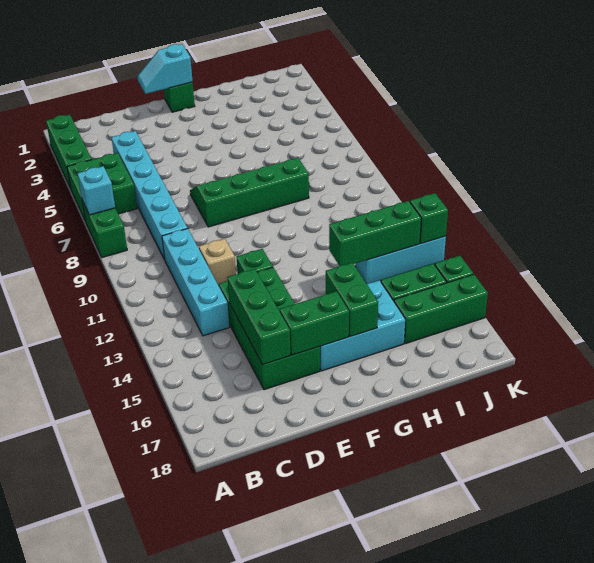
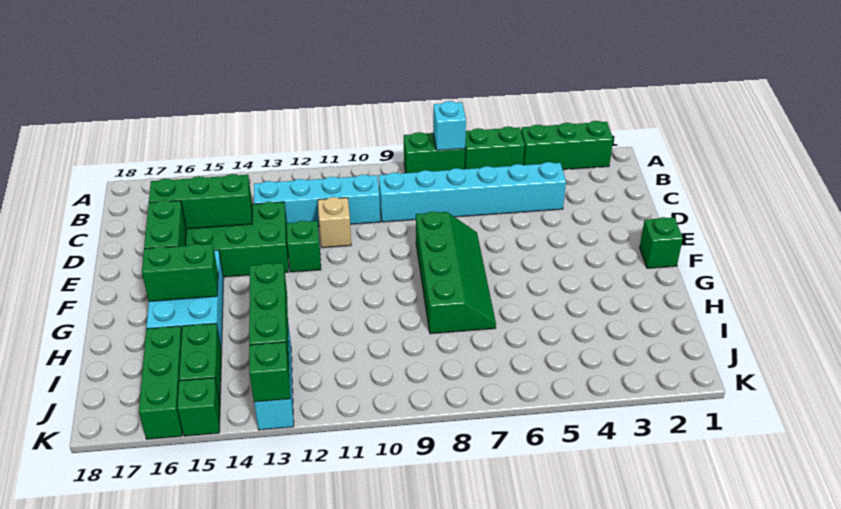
green brick A5:B6 level 1 -> green brick A5:A6 level 1
cyan slope E1:F1 level 2 top F -> none

